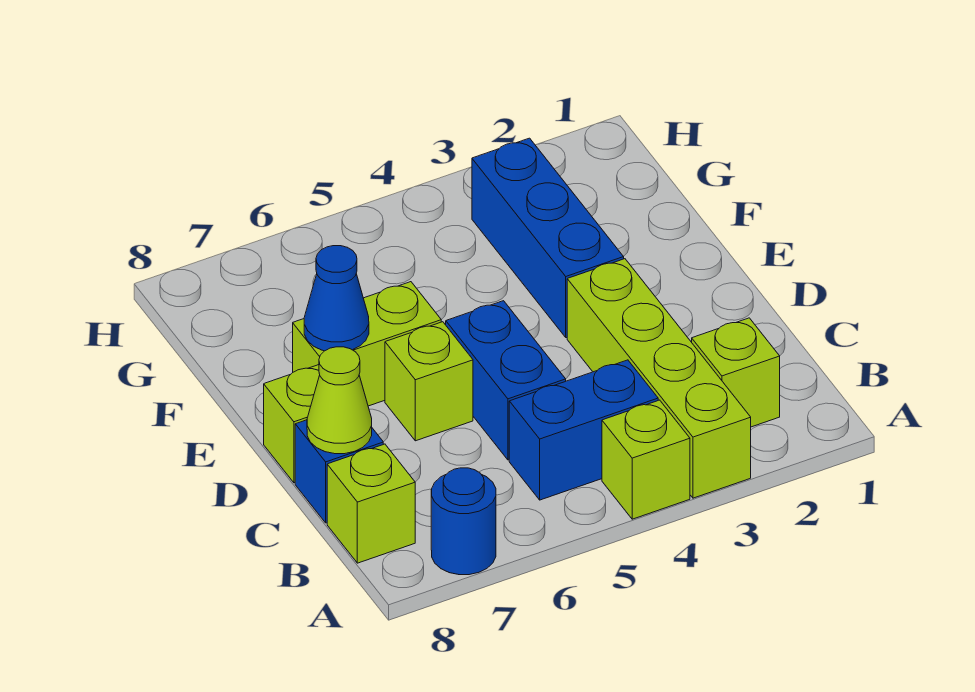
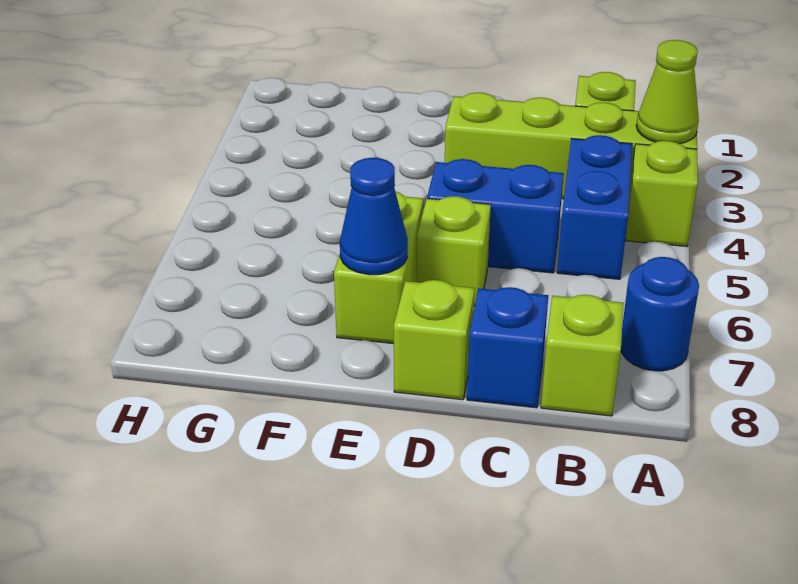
lime cone C8 level 2 -> lime cone A3 level 2
blue brick E3:G3 level 1 -> none

